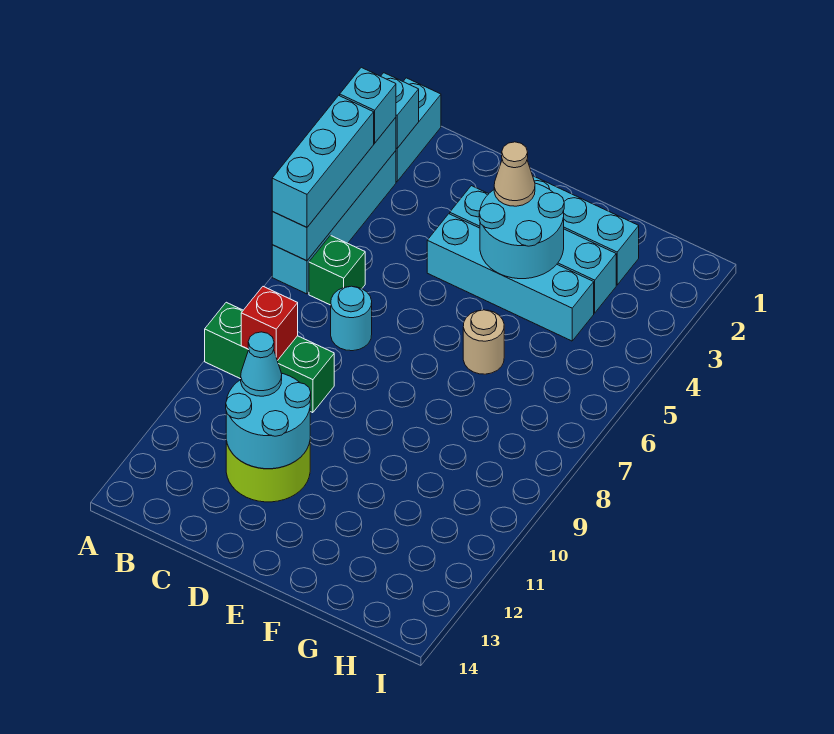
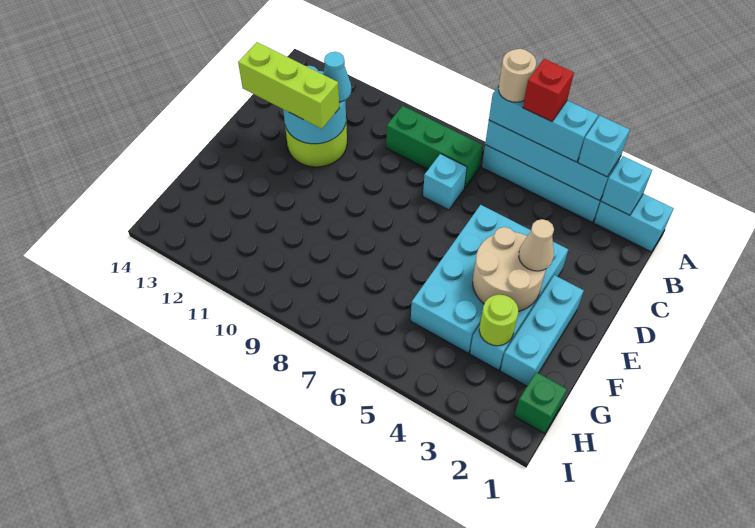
green brick A9:C9 level 1 -> green brick B7:B9 level 1
green brick B6 level 1 -> green brick H1 level 1
red brick B9 level 2 -> red brick A5 level 4
cyan round brick C7 level 1 -> cyan brick C7 level 1
cyan brick D4:G4 level 1 -> cyan brick D4:G5 level 1
none -> lime brick D11:D13 level 3
cyan round brick E3:F4 level 2 -> tan round brick E3:F4 level 2
tan round brick F6 level 1 -> tan round brick A6 level 4
none -> lime round brick G3 level 2

